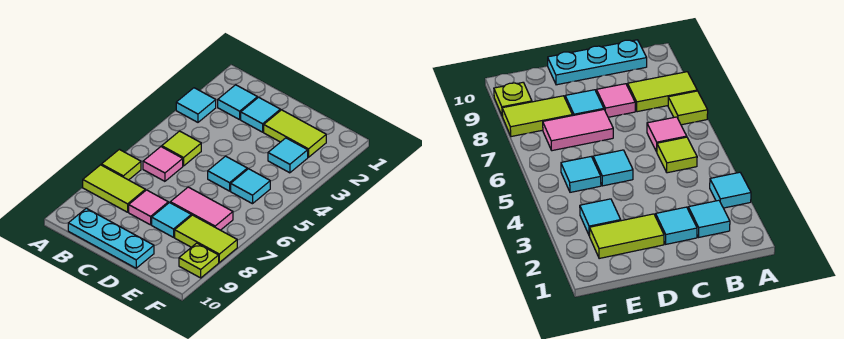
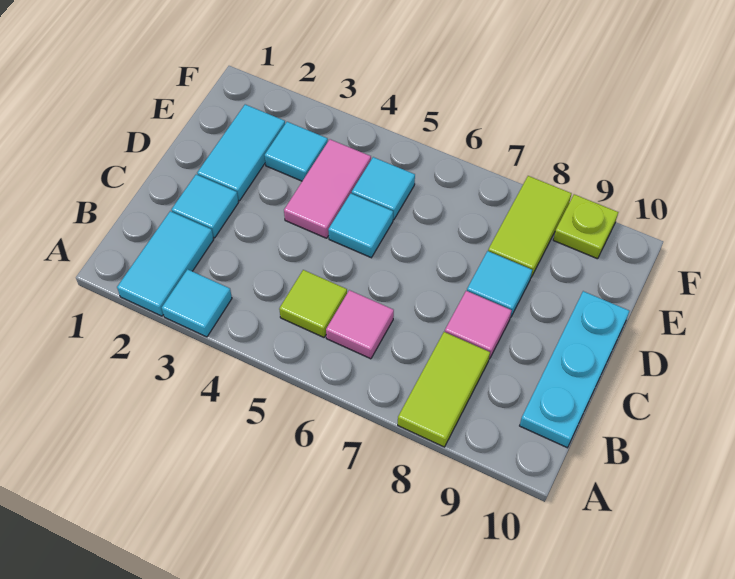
lime tile A7 level 1 -> none
cyan tile B2 level 1 -> cyan tile A2:B2 level 1
lime tile D2:E2 level 1 -> cyan tile D2:E2 level 1
pink tile D7:E7 level 1 -> pink tile D4:E4 level 1

